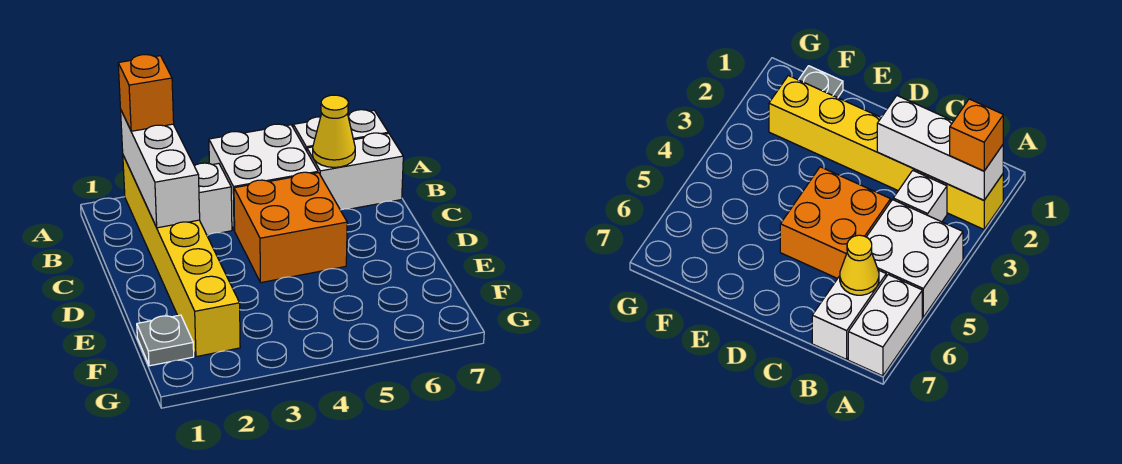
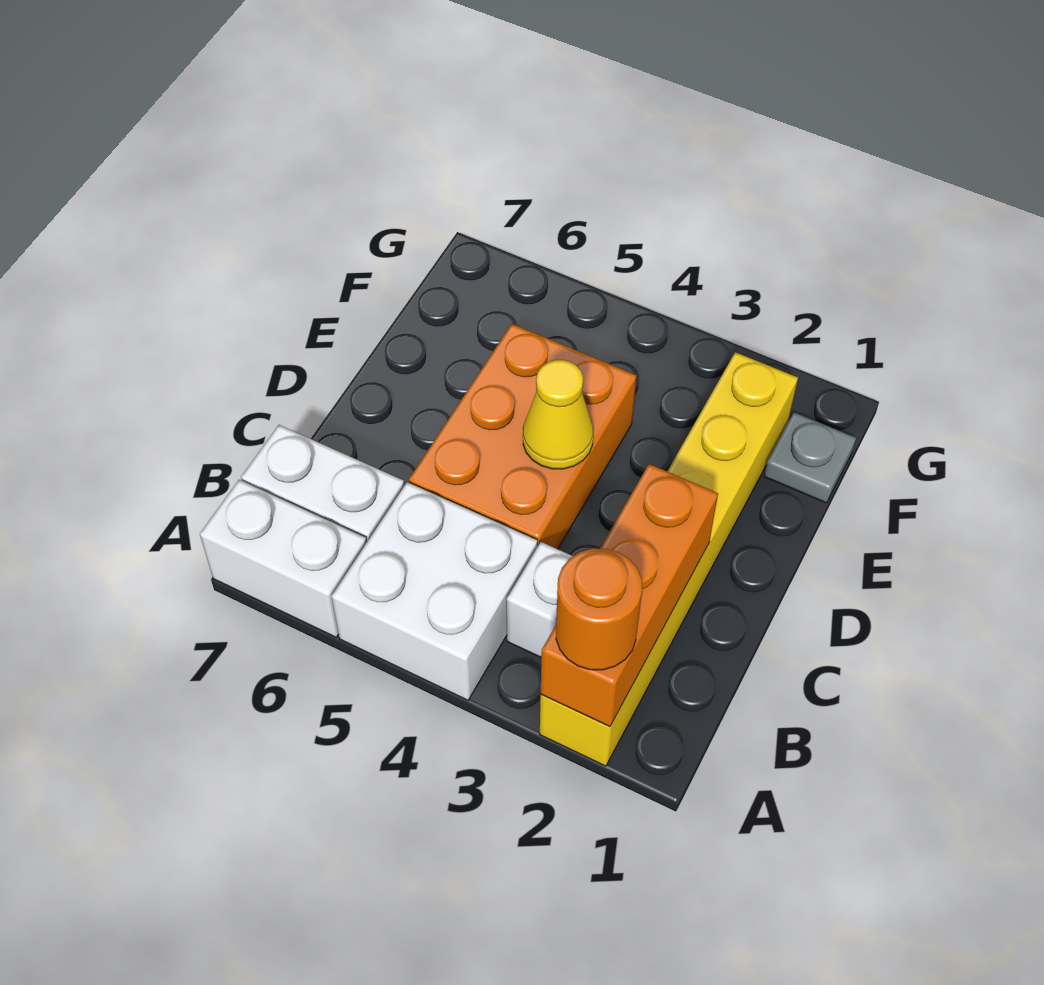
white brick A2:C2 level 2 -> orange brick A2:C2 level 2
orange brick A2 level 3 -> orange round brick A2 level 3
yellow cone B6 level 2 -> yellow cone D4 level 2
orange brick C4:D5 level 1 -> orange brick C4:E5 level 1

